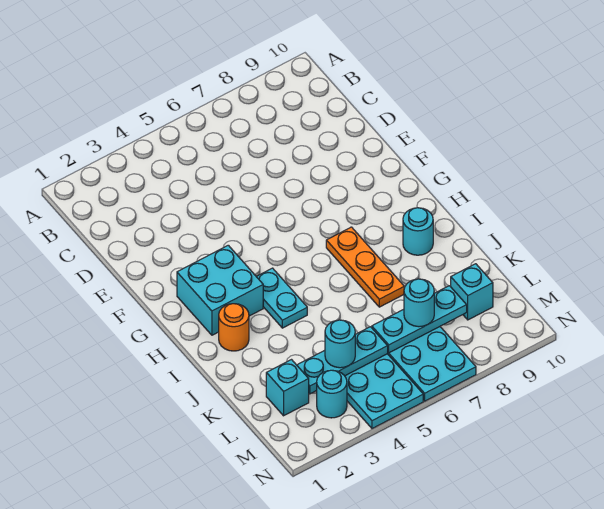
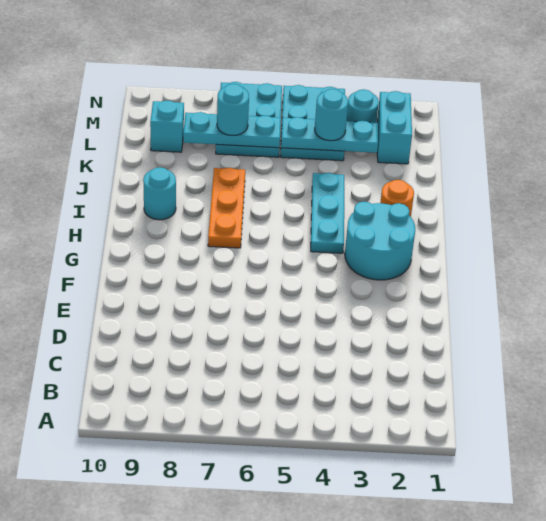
cyan brick G2:H3 level 1 -> cyan round brick G2:H3 level 1
cyan plate H4:I4 level 1 -> cyan plate H4:J4 level 1
cyan brick L2 level 1 -> cyan brick L2:M2 level 1

